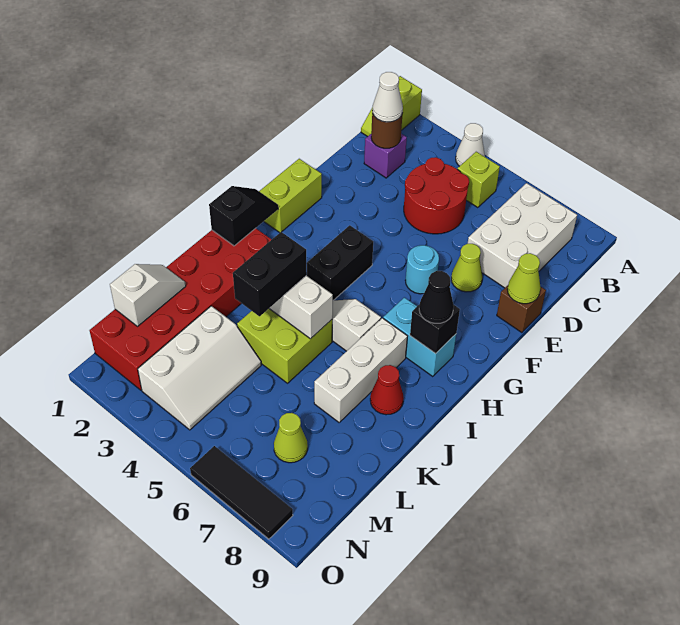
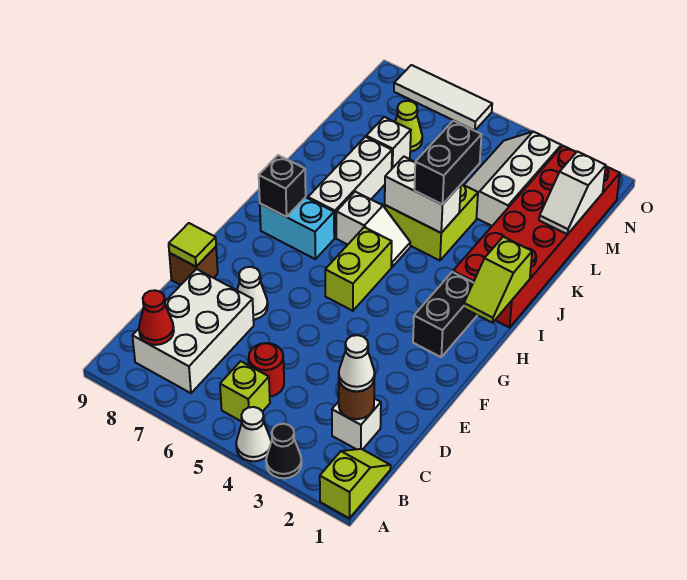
purple brick C2 level 1 -> white brick C2 level 1
red round brick C4:D5 level 1 -> red round brick C5 level 1
lime cone E7 level 1 -> white cone E7 level 1
lime cone E9 level 2 -> lime tile E9 level 2
lime brick F1:G1 level 1 -> lime brick G5:H5 level 1
cyan round brick F6 level 1 -> none
black brick G4:H4 level 1 -> black brick G2:H2 level 1
black slope H1:I1 level 2 top I -> lime slope H1:I1 level 2 top I
black cone H8 level 3 -> black cone A3 level 1
red cone J8 level 1 -> red cone B8 level 2
none -> white brick L7 level 1
black tile O6:O8 level 1 -> white tile O6:O8 level 1

